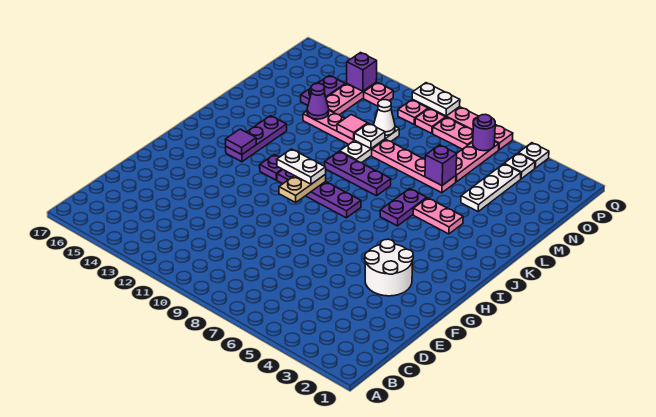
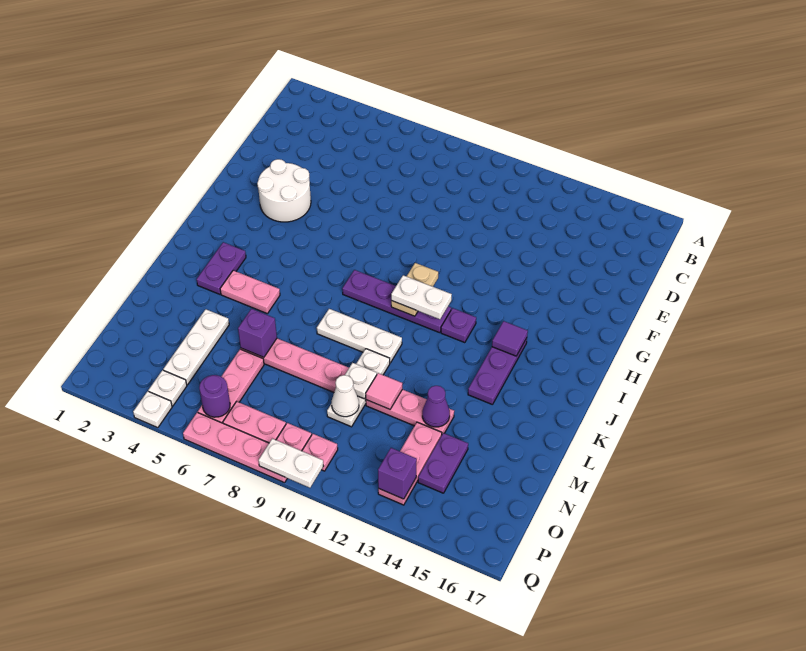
purple plate J6:K6 level 1 -> purple plate J3:K3 level 1
purple plate K8:K10 level 1 -> white plate K8:K10 level 1
pink plate P12 level 1 -> none

